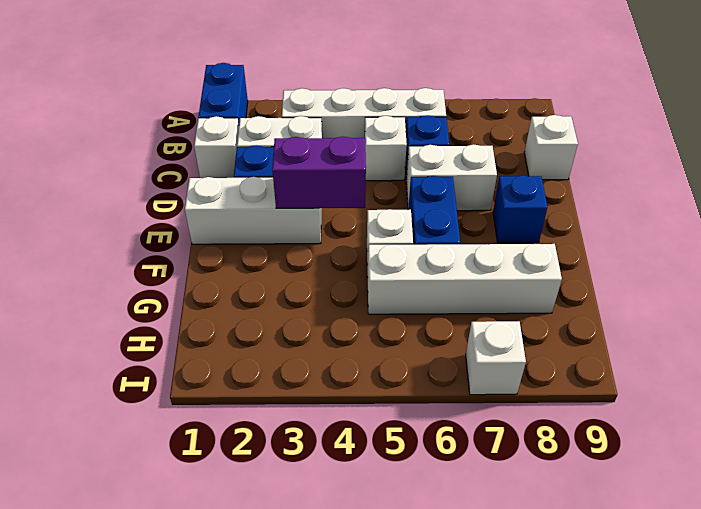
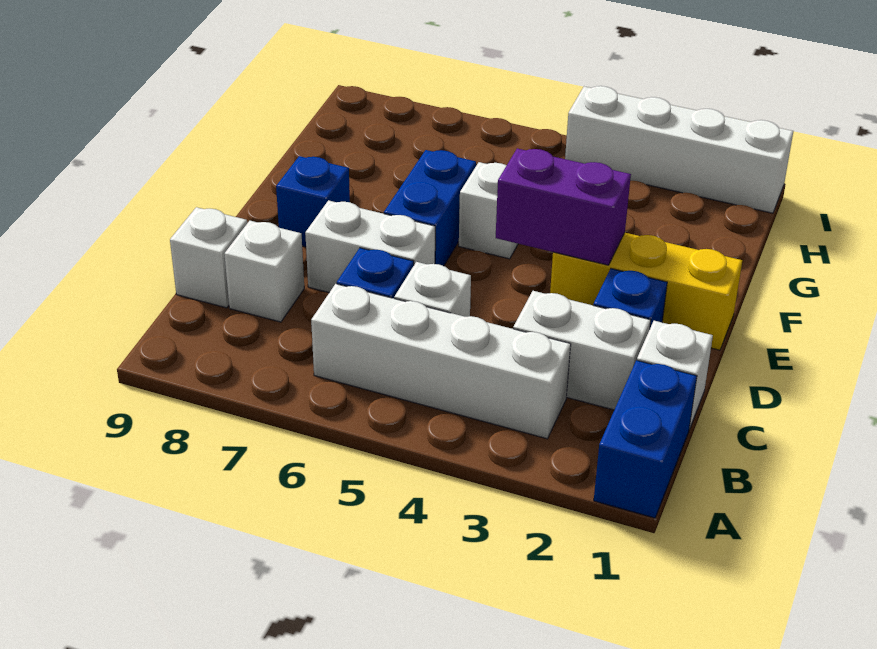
white brick E1:E3 level 1 -> yellow brick E1:E3 level 1
white brick G5:G8 level 1 -> white brick I1:I4 level 1
white brick I7 level 1 -> white brick C8 level 1

